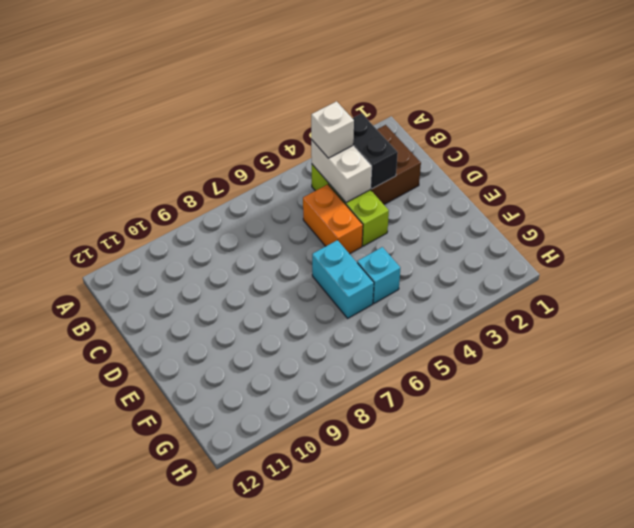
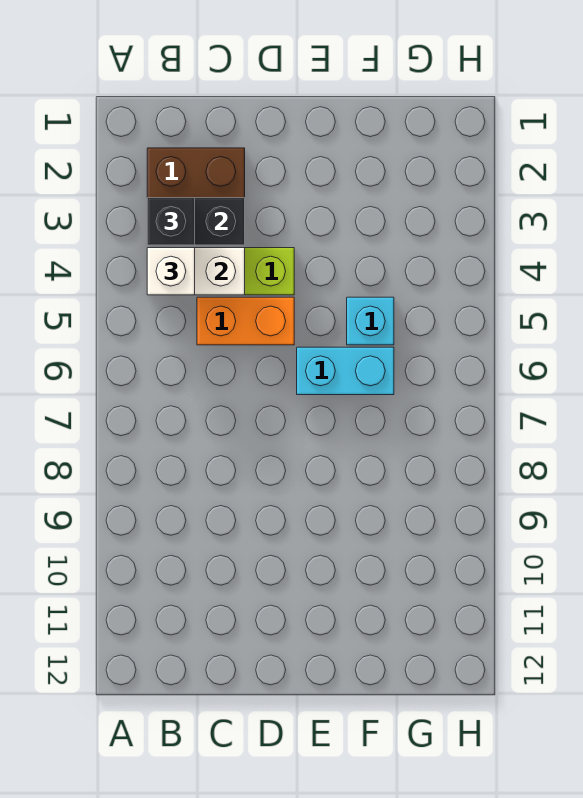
none -> black brick B3 level 3

